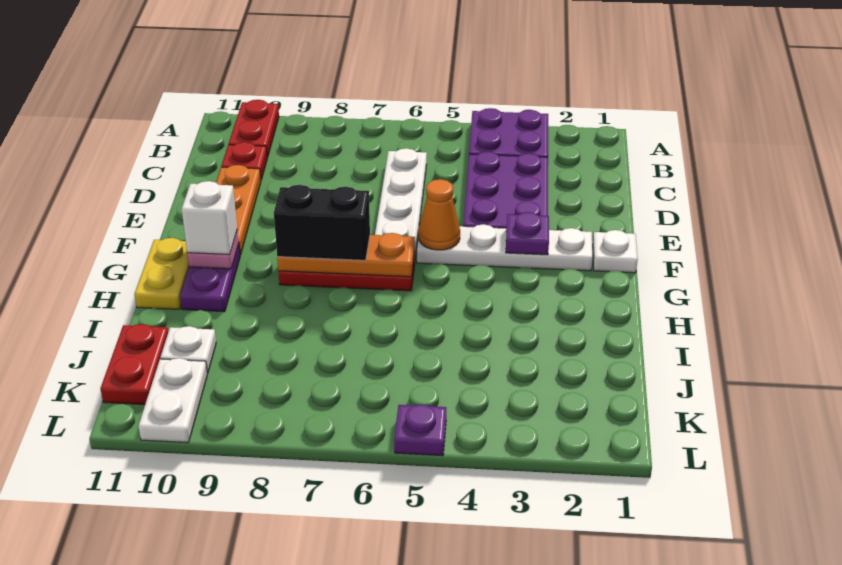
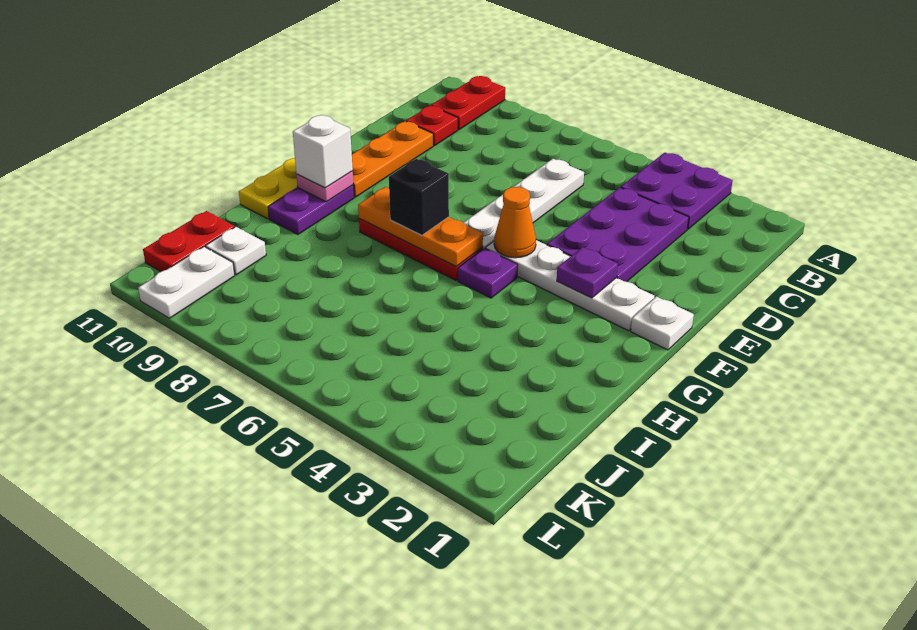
black brick G7:G8 level 3 -> black brick G7 level 3
purple plate L5 level 1 -> purple plate G5 level 1

